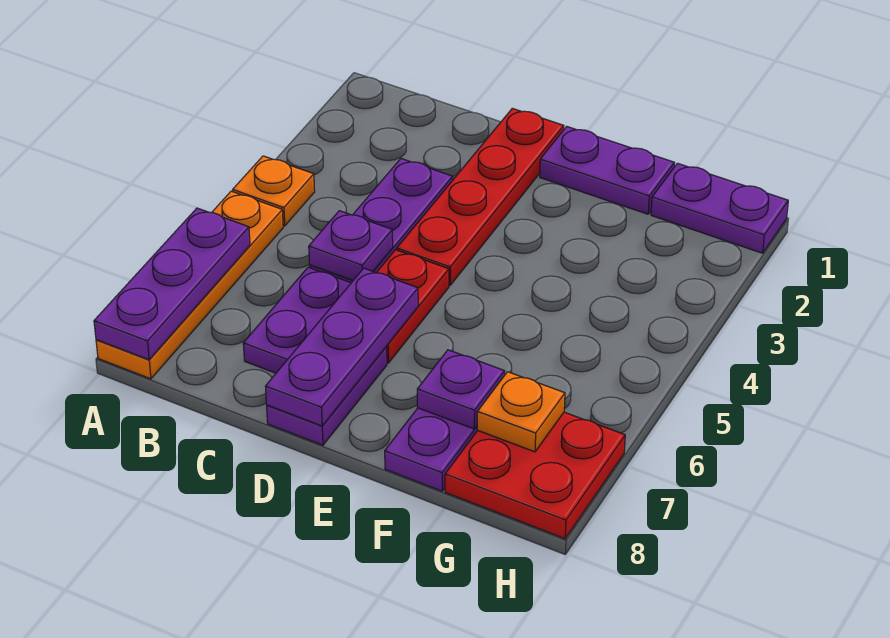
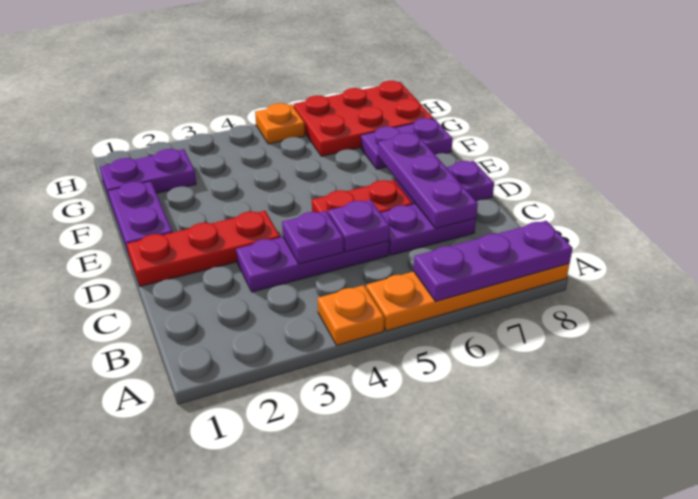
red plate D1:D4 level 1 -> red plate D1:D3 level 1
purple plate D6:D8 level 2 -> purple plate C7:E7 level 2
purple plate F7 level 2 -> purple plate C4 level 2
purple plate G1:H1 level 1 -> purple plate G1:G2 level 1
red plate G7:H8 level 1 -> red plate G6:H8 level 1
orange plate G7 level 2 -> orange plate H5 level 1

